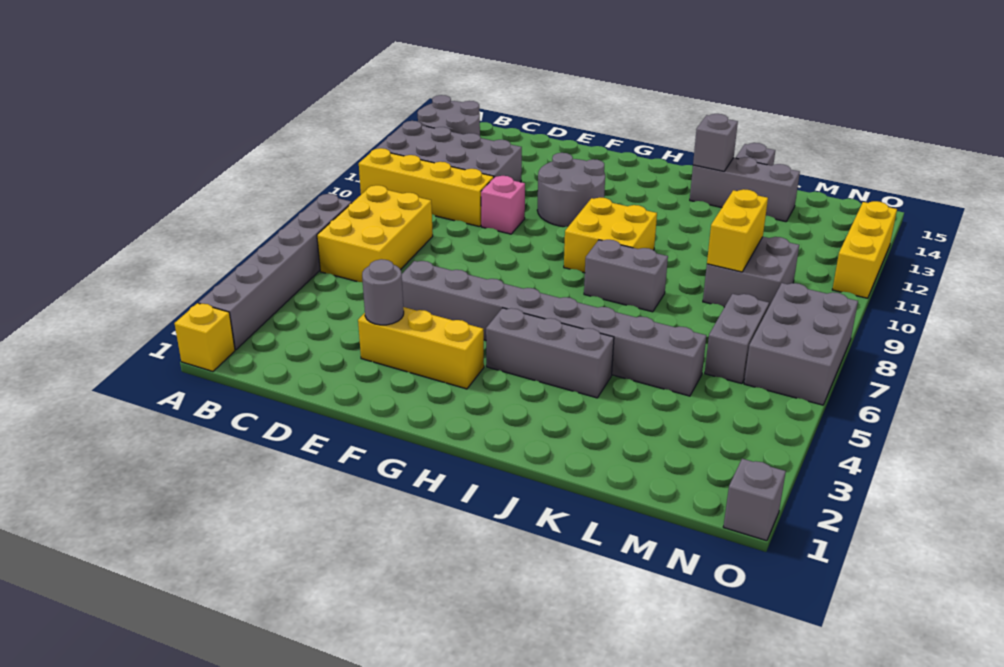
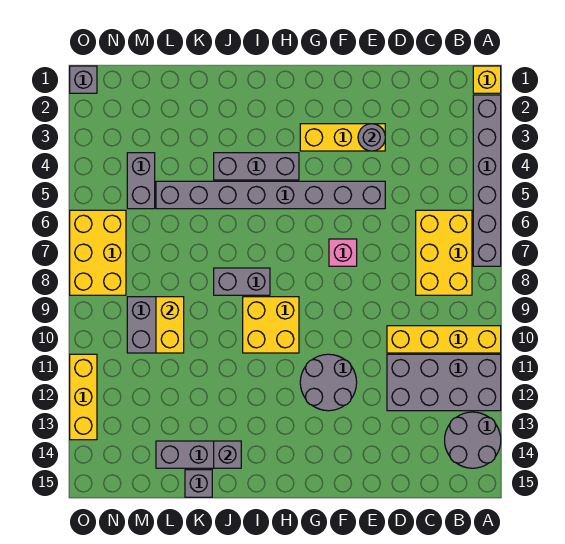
pink brick E10 level 1 -> pink brick F7 level 1
grey brick M6:M7 level 1 -> grey brick M4:M5 level 1
grey brick N6:O8 level 1 -> yellow brick N6:O8 level 1

